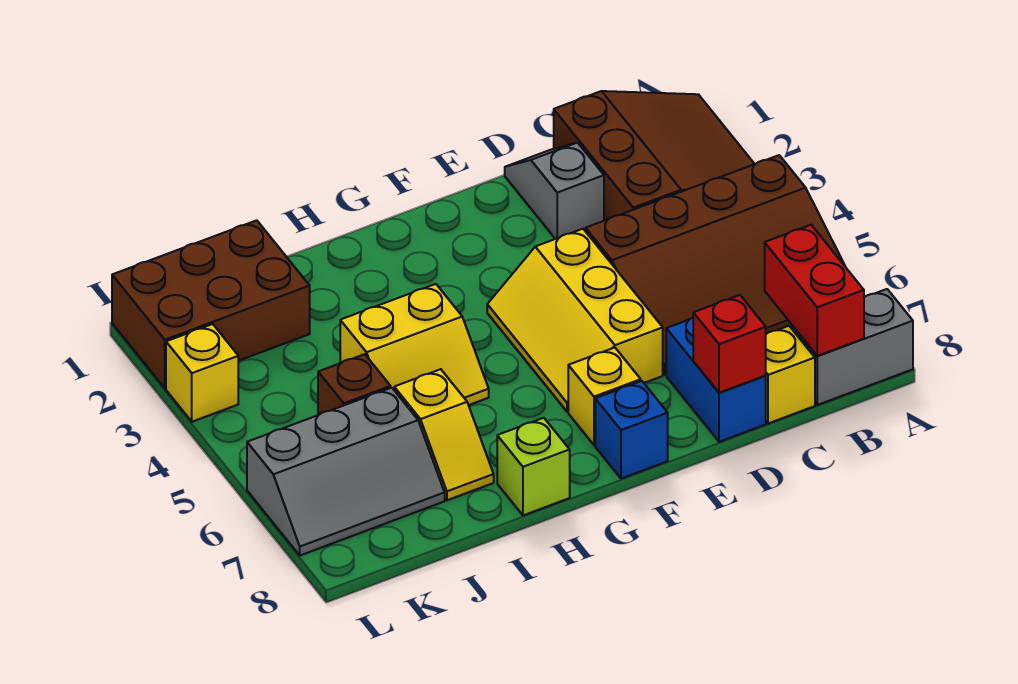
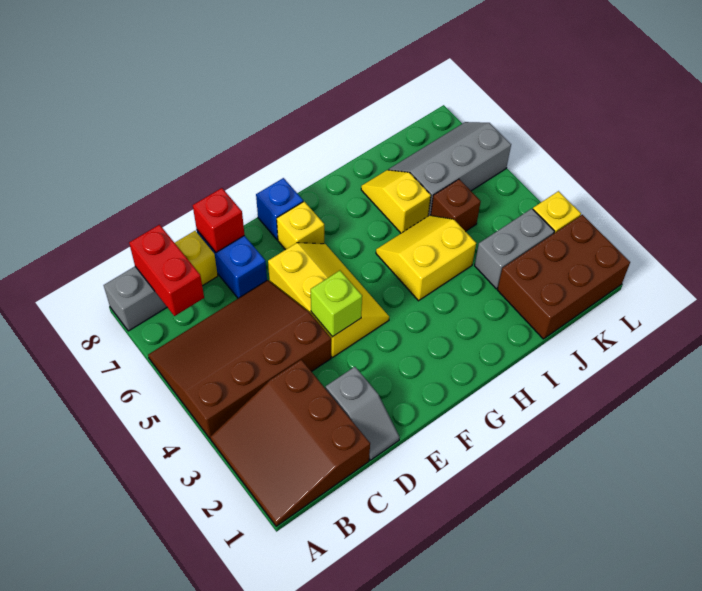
lime brick H8 level 1 -> lime brick E4 level 2
none -> grey brick J3:K3 level 1

